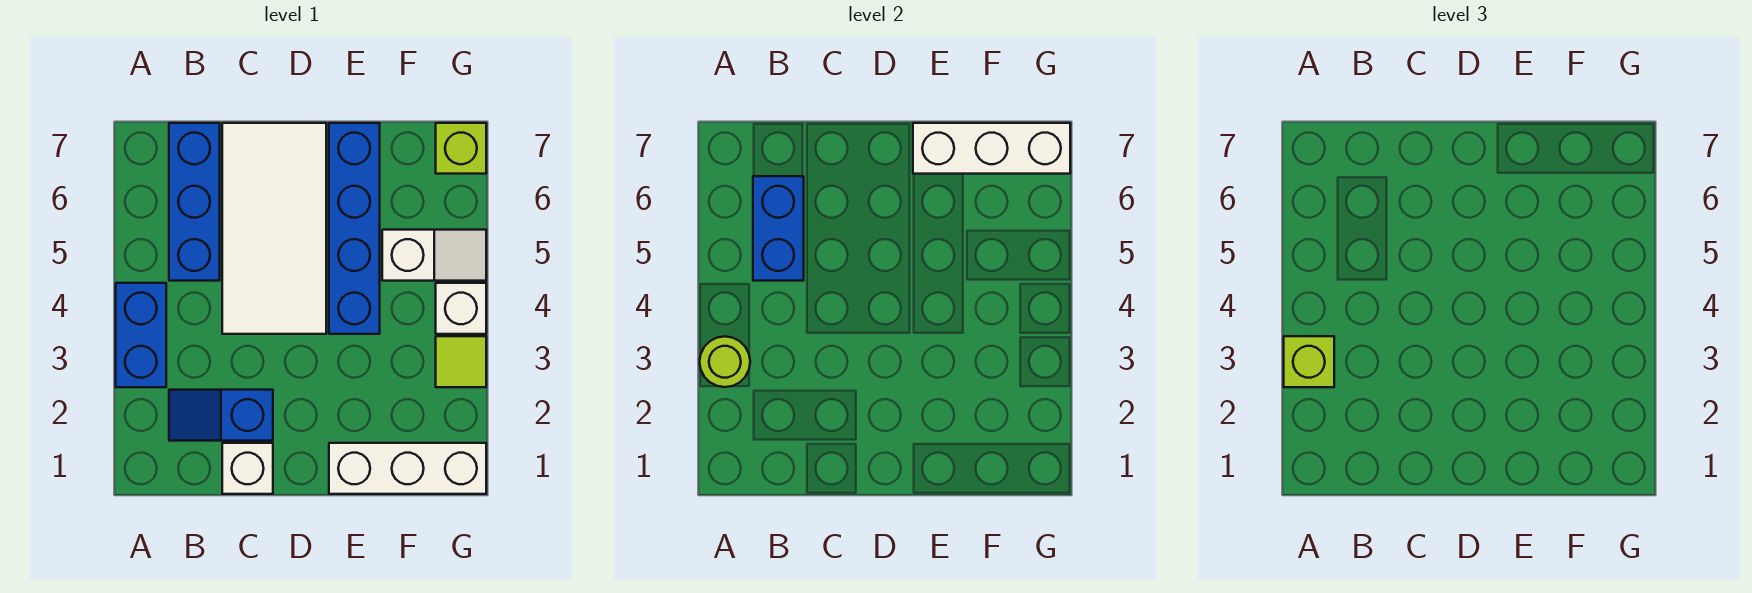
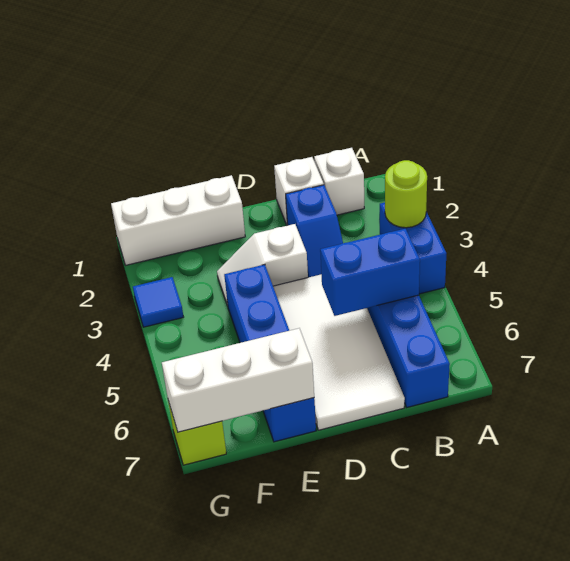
lime brick A3 level 3 -> none
blue slope B2:C2 level 1 top C -> blue slope C2:C3 level 1 top 2
blue brick B5:B6 level 2 -> blue brick B5:C5 level 2
white slope F5:G5 level 1 top F -> white slope D3:E3 level 1 top D
lime tile G3 level 1 -> blue tile G3 level 1
white brick G4 level 1 -> white brick B1 level 1

